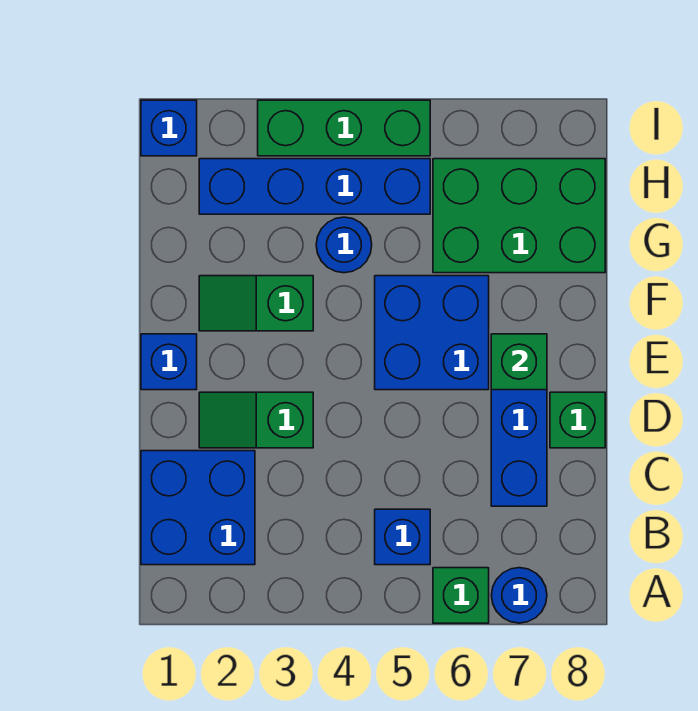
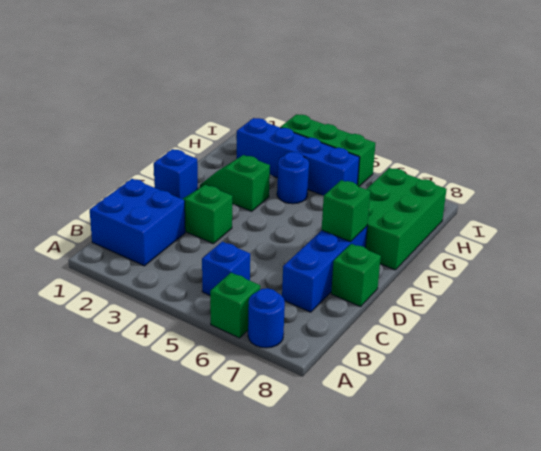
blue brick E5:F6 level 1 -> none
green brick G6:H8 level 1 -> green brick F7:H8 level 1
blue brick I1 level 1 -> none

